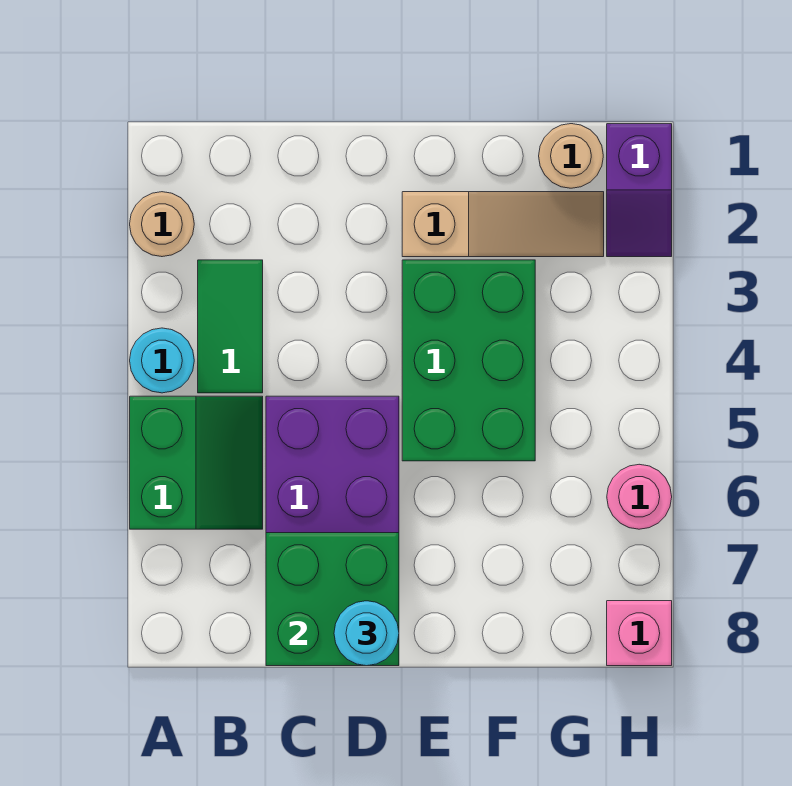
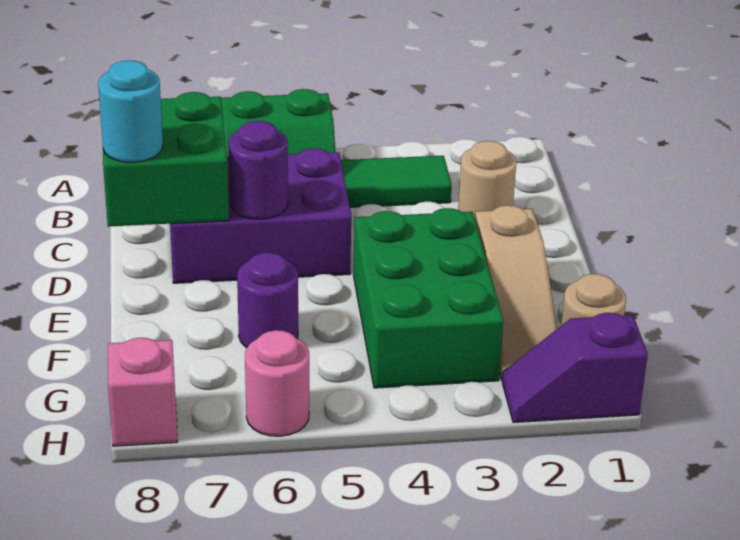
tan round brick A2 level 1 -> tan round brick C2 level 1
cyan round brick A4 level 1 -> none
none -> purple round brick D6 level 2
green brick E3:F5 level 1 -> green brick E3:G4 level 1
none -> purple round brick F6 level 1

